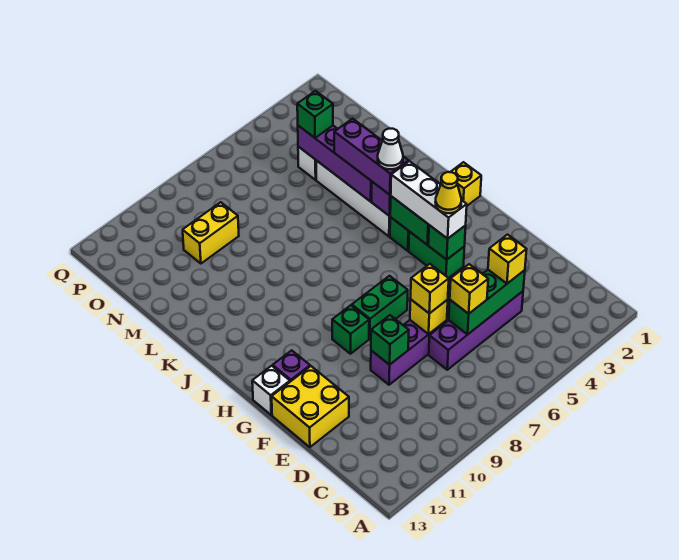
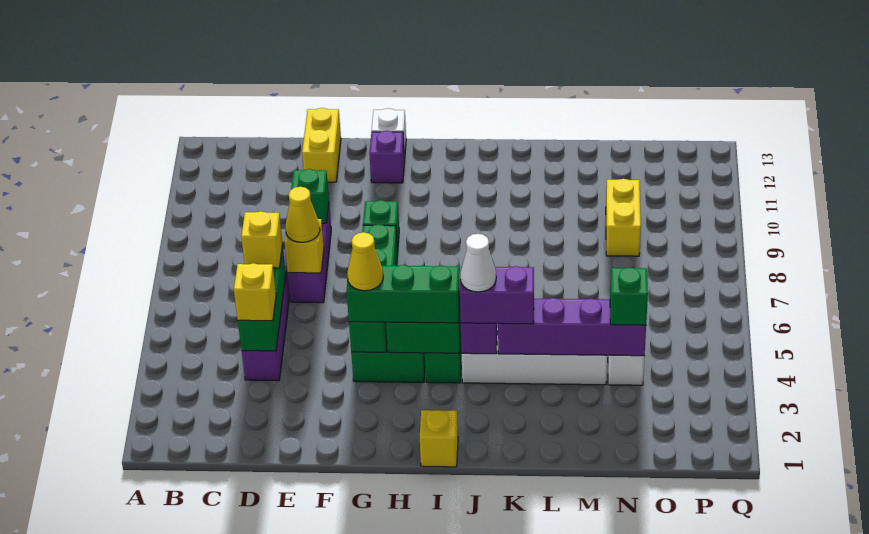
yellow brick E7 level 3 -> yellow cone E7 level 3
yellow brick E12:F13 level 1 -> yellow brick E12:E13 level 1
white brick G4:I4 level 3 -> green brick G4:I4 level 3
purple brick J4:L4 level 3 -> purple brick J4:K4 level 3

